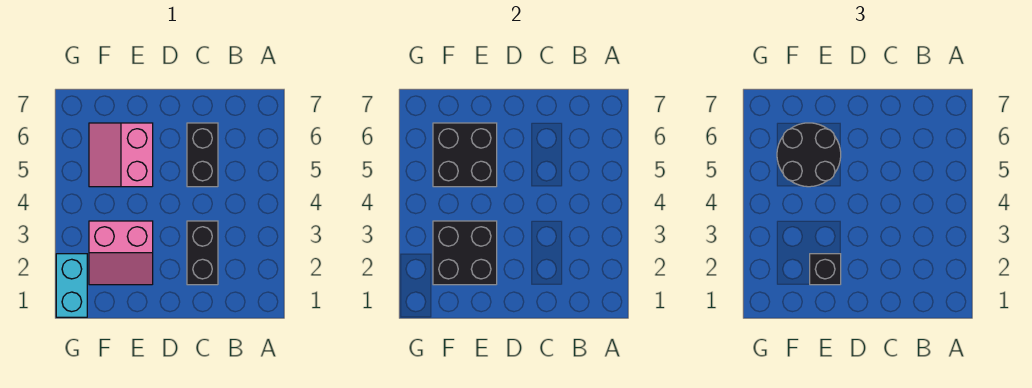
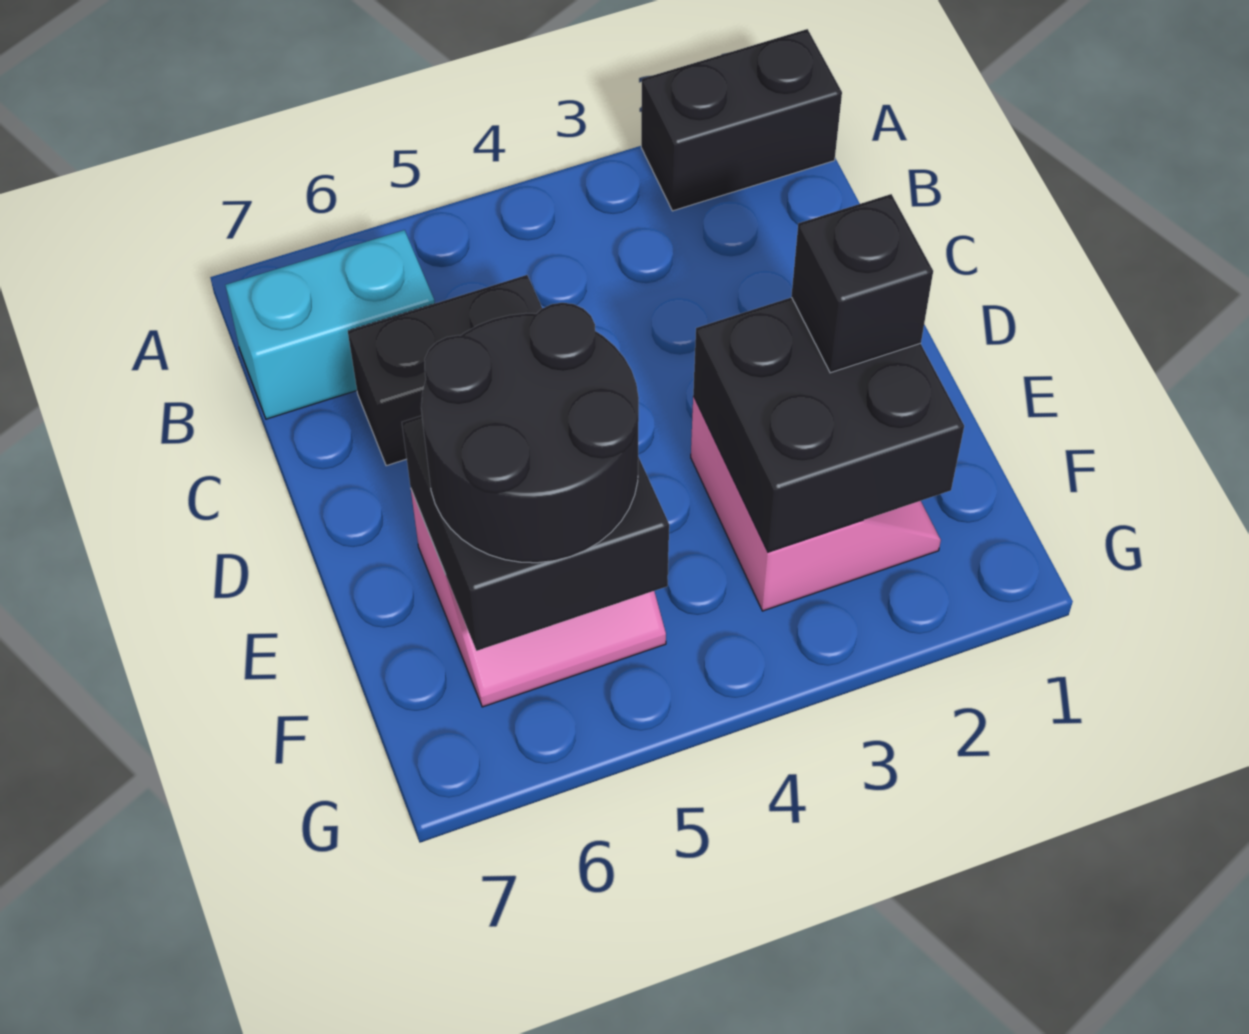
black brick C2:C3 level 1 -> black brick A1:A2 level 1
cyan brick G1:G2 level 1 -> cyan brick B6:B7 level 1

